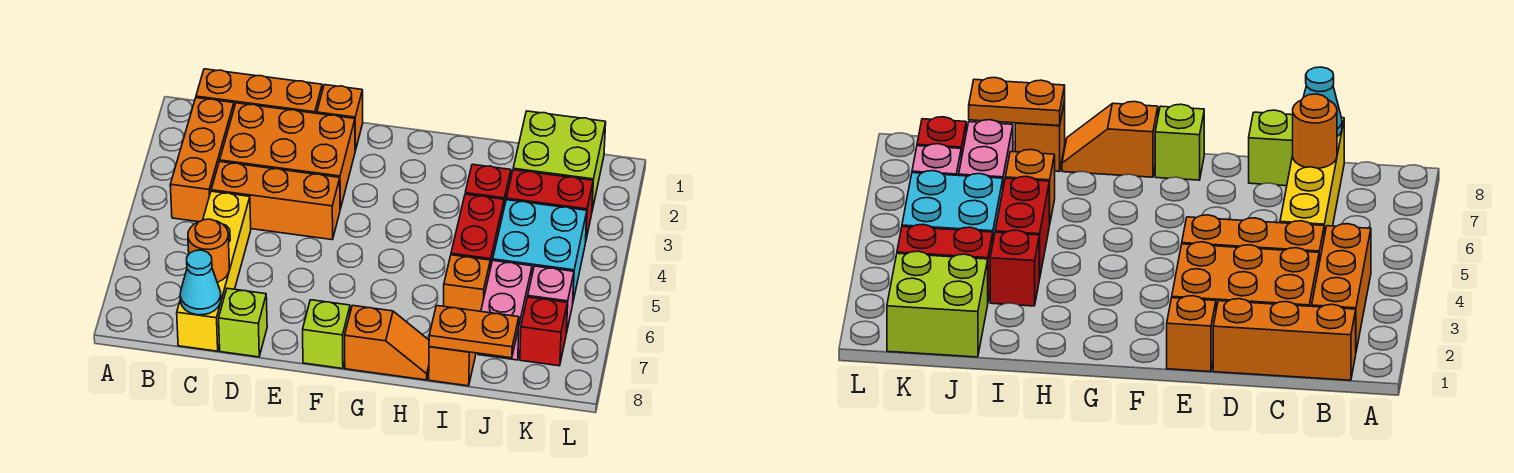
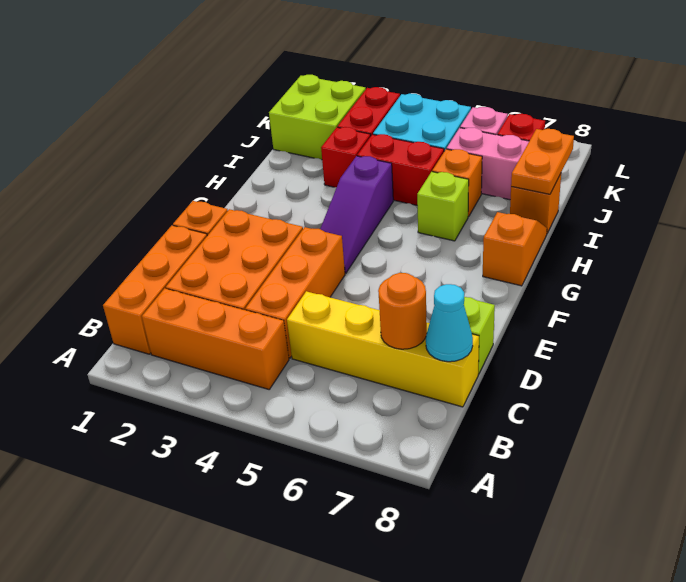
none -> purple slope F4:H4 level 1 top H
lime brick F8 level 1 -> lime brick H6 level 1

